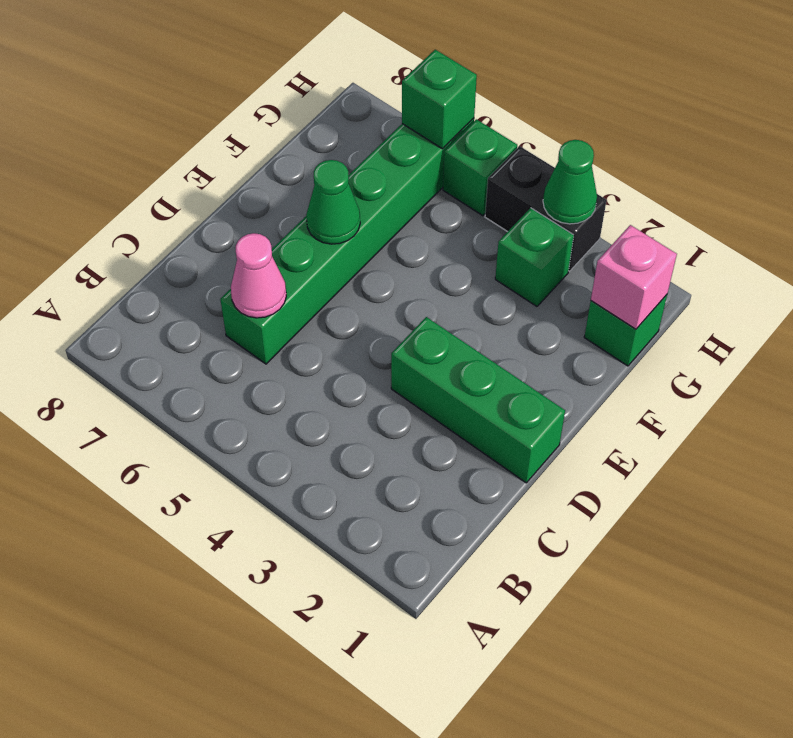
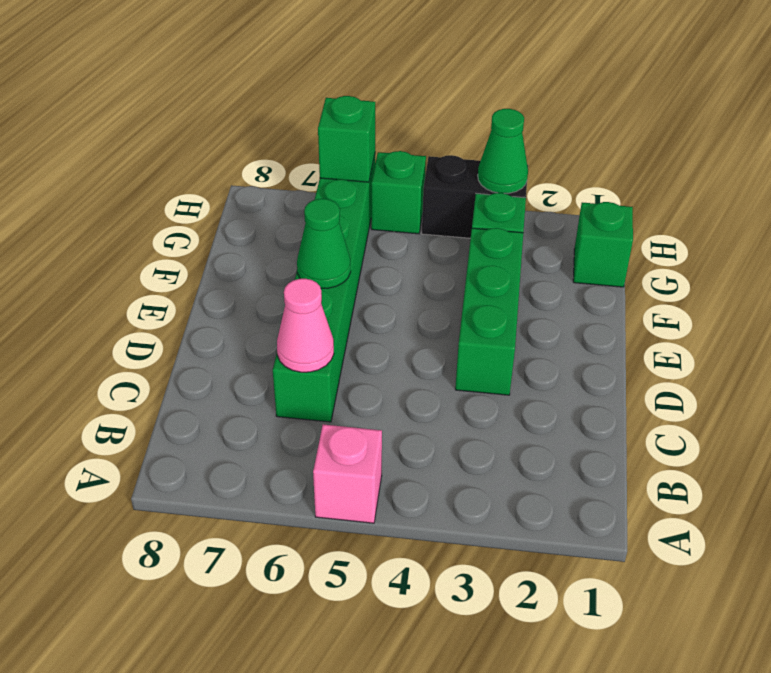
green brick D1:D3 level 1 -> green brick D3:F3 level 1
pink brick G1 level 2 -> pink brick A5 level 1

